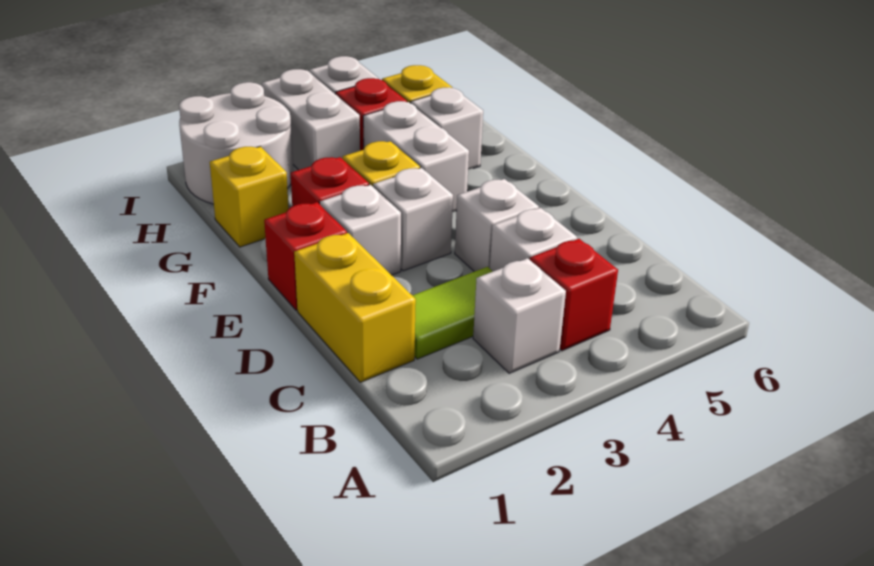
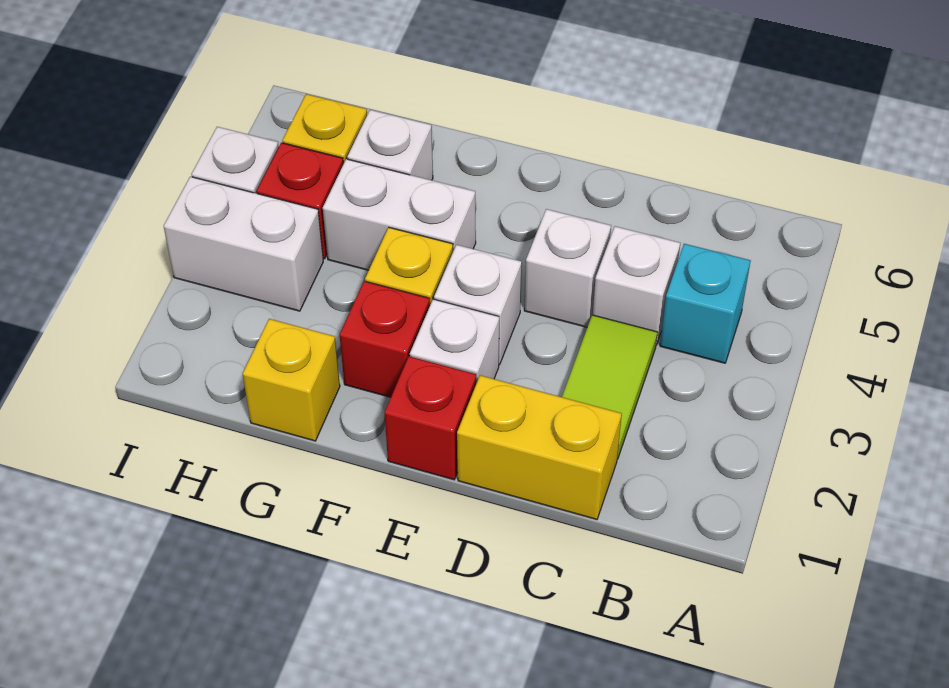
white brick B3 level 1 -> none
red brick B4 level 1 -> cyan brick B4 level 1
white round brick H1:I2 level 1 -> none

